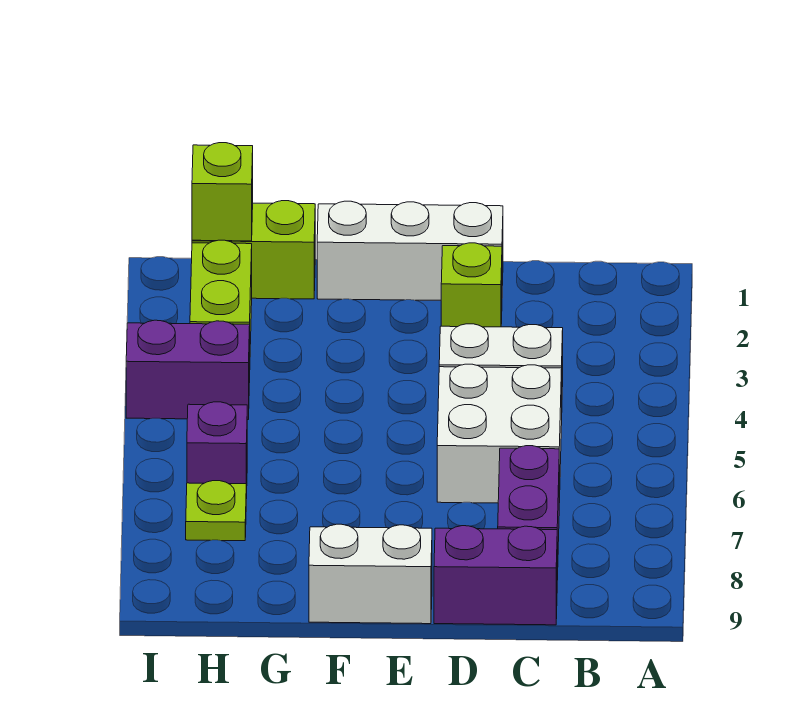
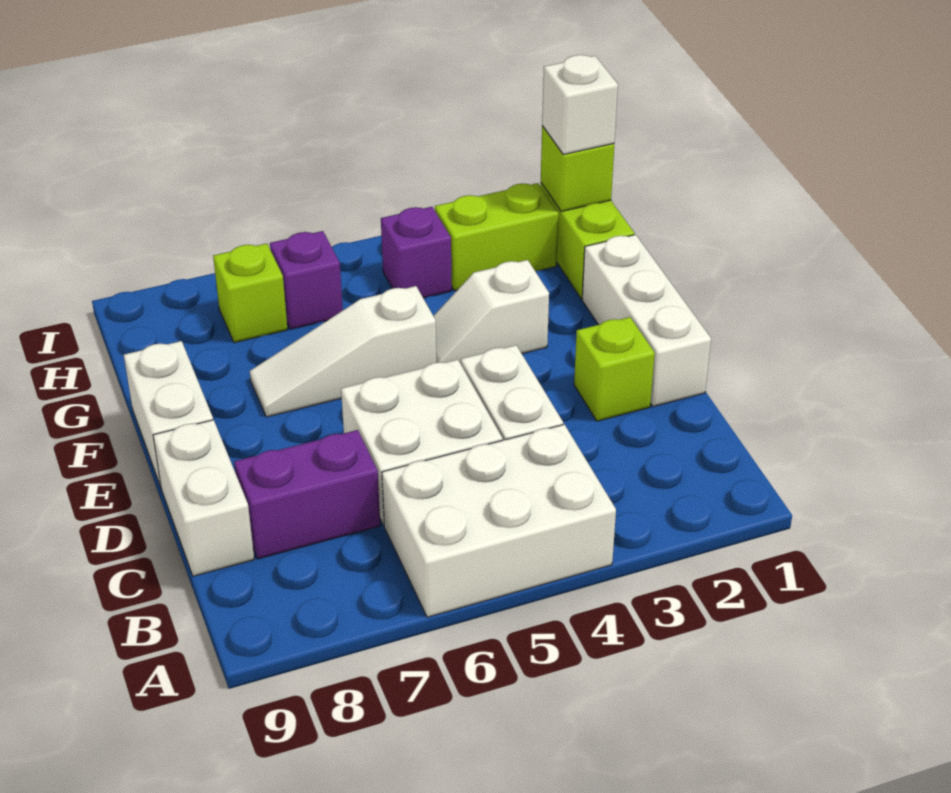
none -> white brick A4:B6 level 1
purple brick C9:D9 level 1 -> white brick C9:D9 level 1
none -> white slope F3:F4 level 1 top 3
none -> white slope F5:F7 level 1 top 5
none -> white brick H1 level 3
purple brick H4:I4 level 1 -> purple brick H4 level 1
lime plate H7 level 1 -> lime brick H7 level 1

